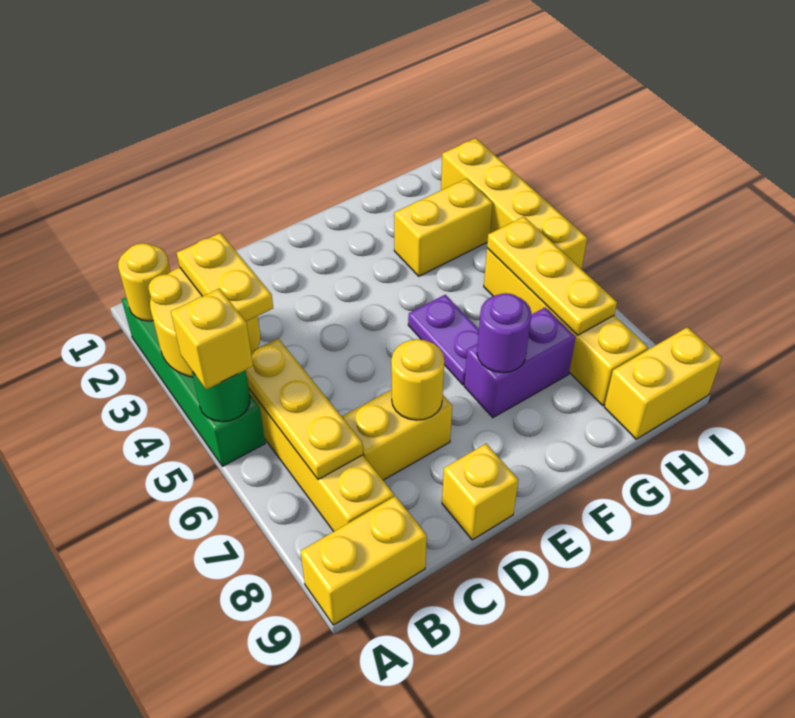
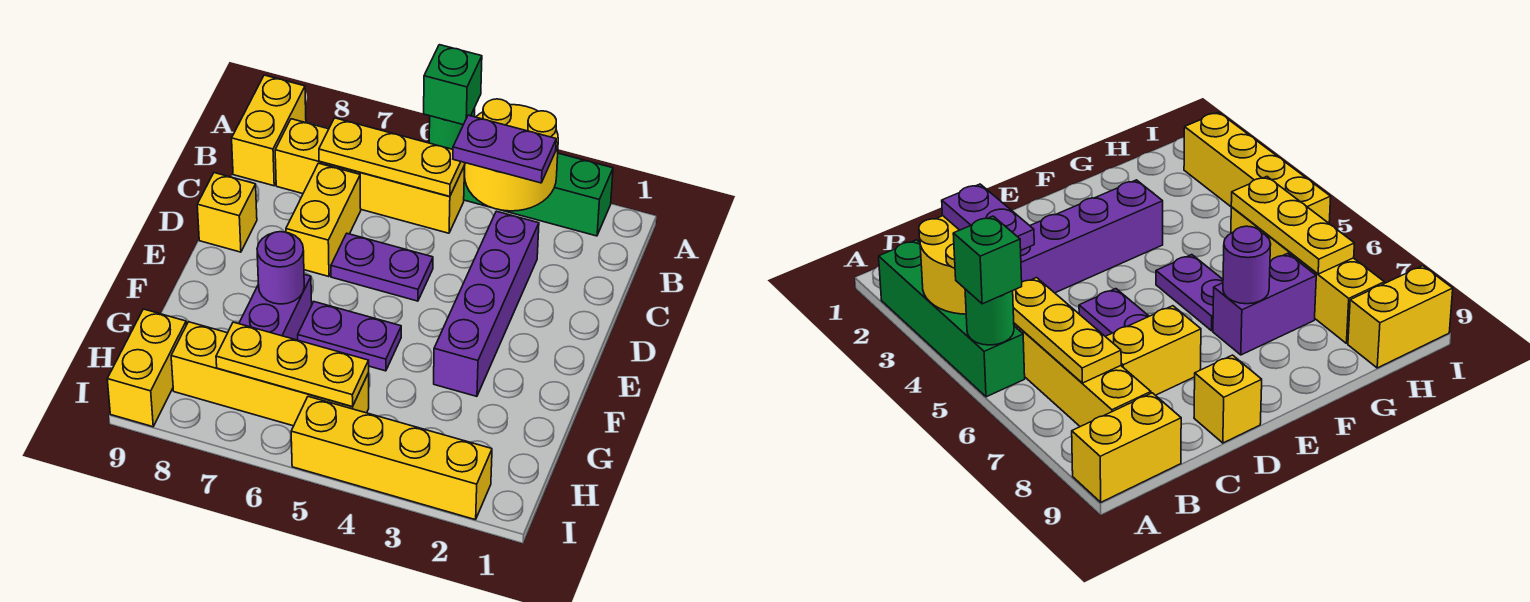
yellow round brick A2 level 2 -> none
yellow brick A5 level 3 -> green brick A5 level 3
yellow plate B3:B4 level 3 -> purple plate B3:B4 level 3
none -> purple brick C3:F3 level 1
none -> purple plate D5:D6 level 1
yellow round brick D7 level 2 -> none
yellow brick G3:H3 level 1 -> none

